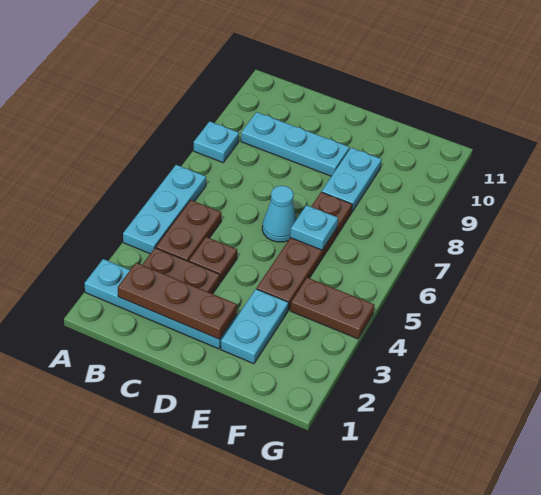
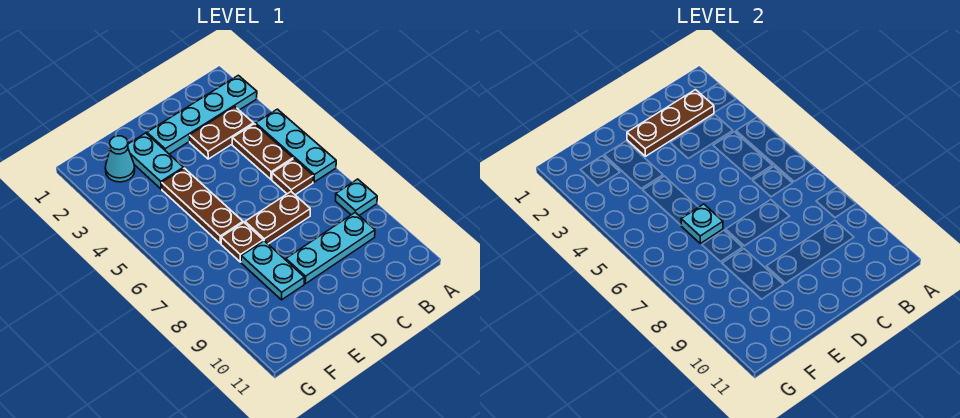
brown plate C4 level 1 -> brown plate B6 level 1
cyan cone D6 level 1 -> cyan cone F2 level 1
brown plate F4:G4 level 1 -> brown plate C7:D7 level 1

